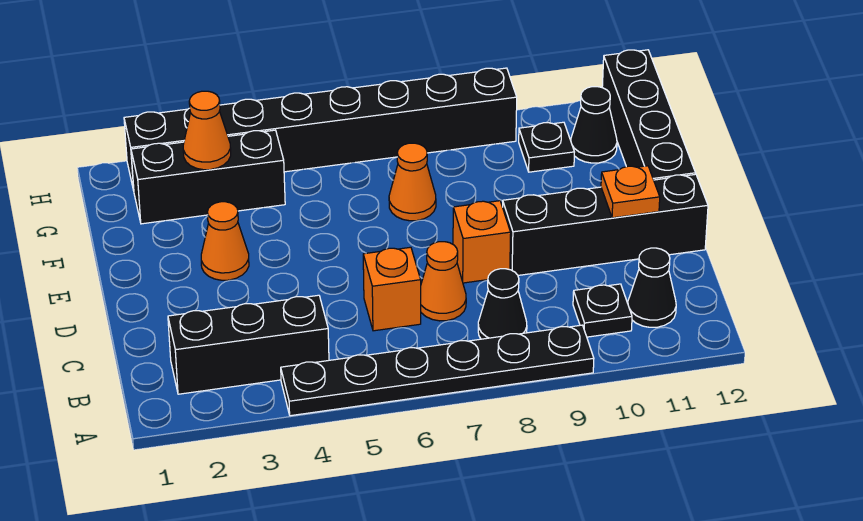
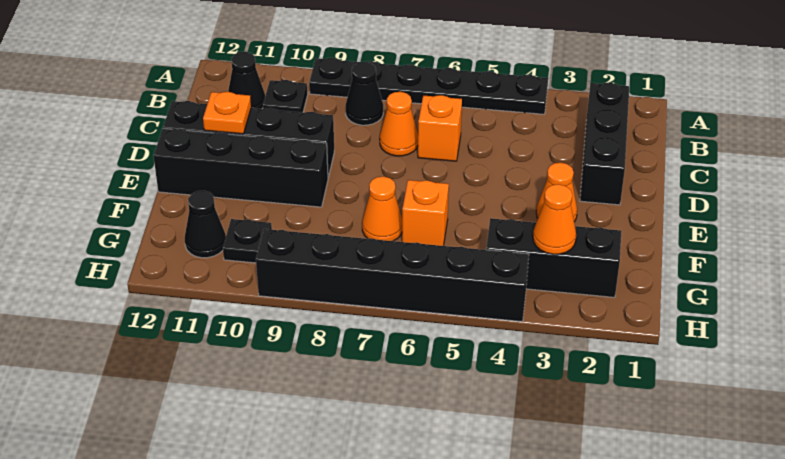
black brick B2:B4 level 1 -> black brick B2:D2 level 1
orange brick D8 level 1 -> orange brick F6 level 1
black brick E12:H12 level 1 -> black brick E9:E12 level 1
black brick H2:H9 level 1 -> black brick H4:H9 level 1

